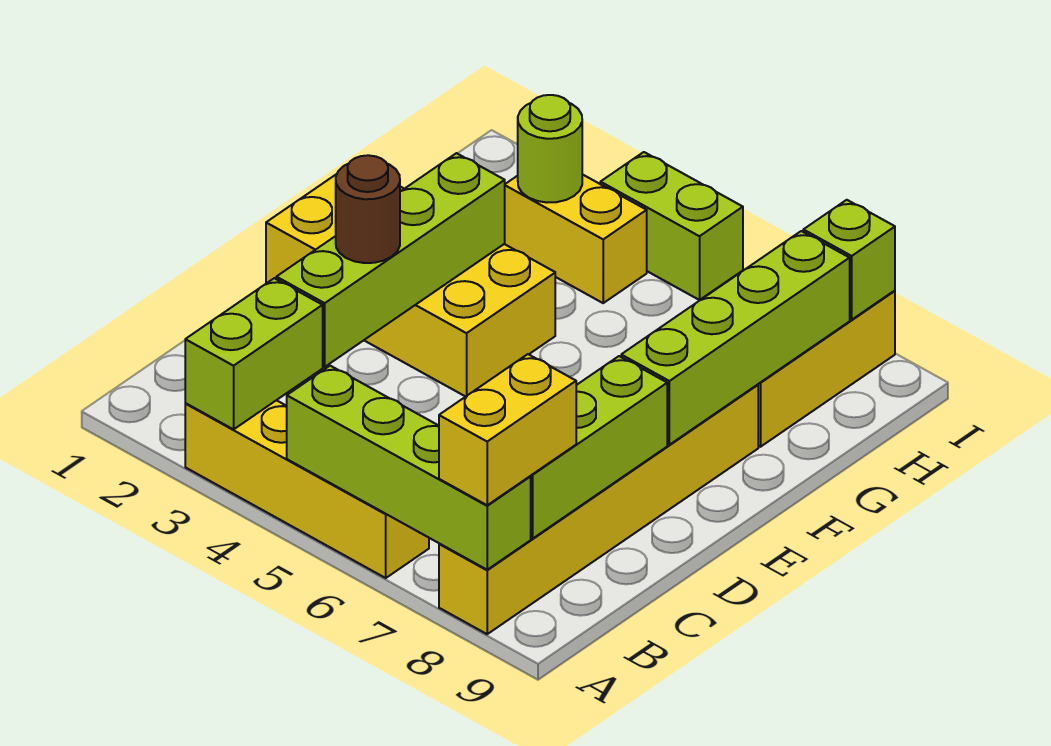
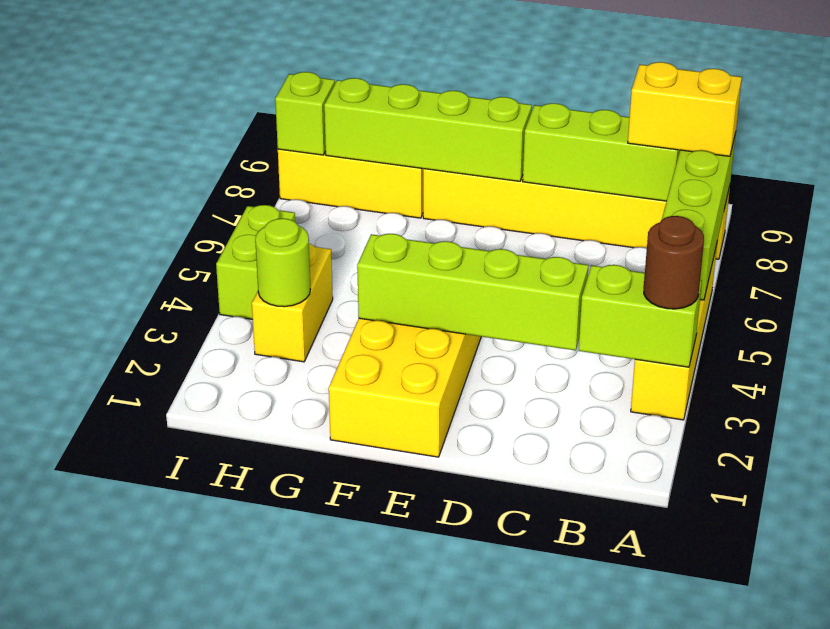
brown round brick D3 level 3 -> brown round brick A3 level 3

